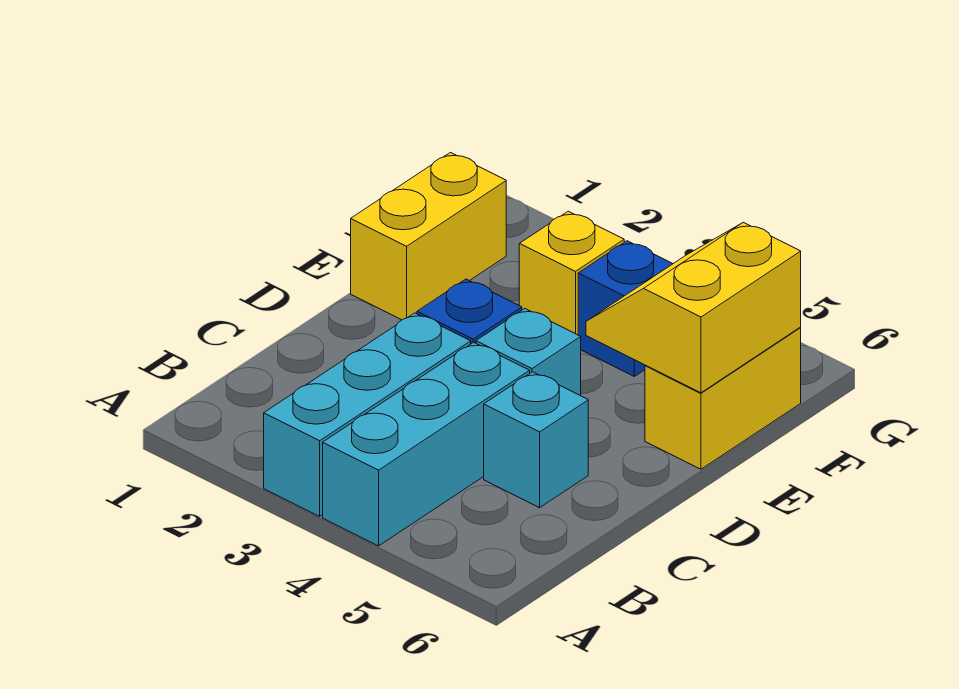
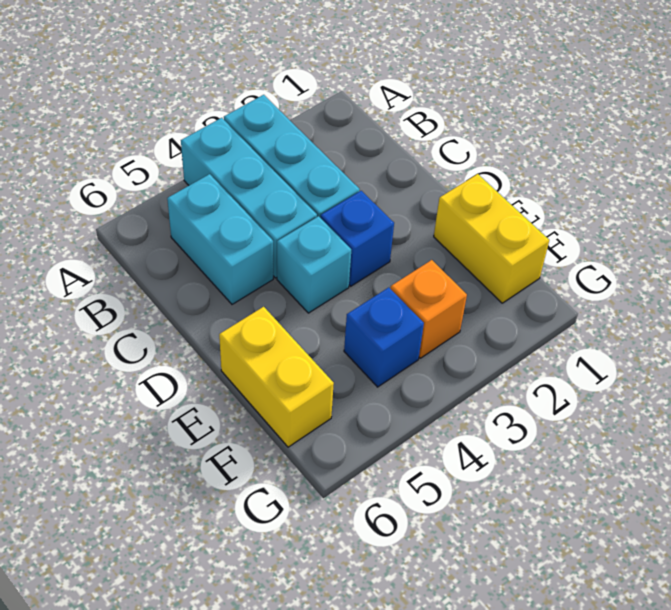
cyan brick C5 level 1 -> cyan brick B5:C5 level 1
yellow slope E5:F6 level 2 top 6 -> none
yellow brick F3 level 1 -> orange brick F3 level 1

